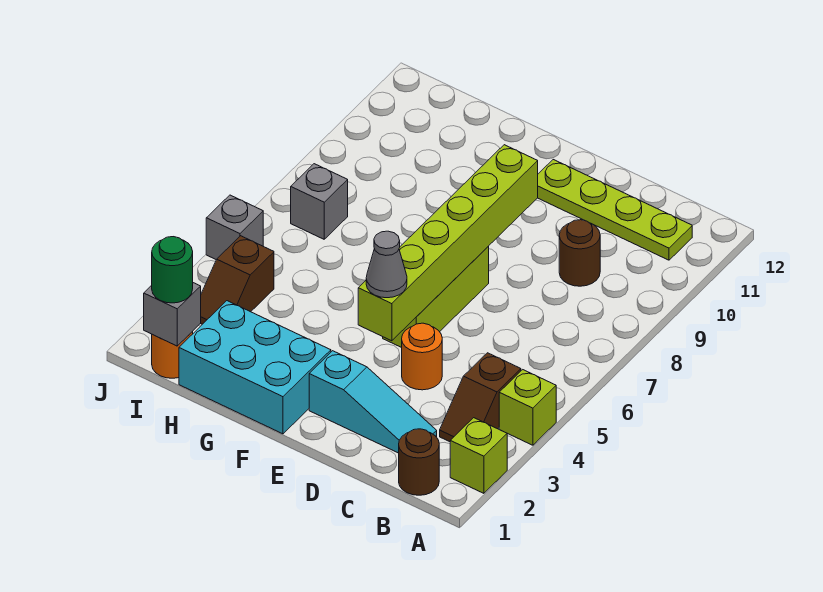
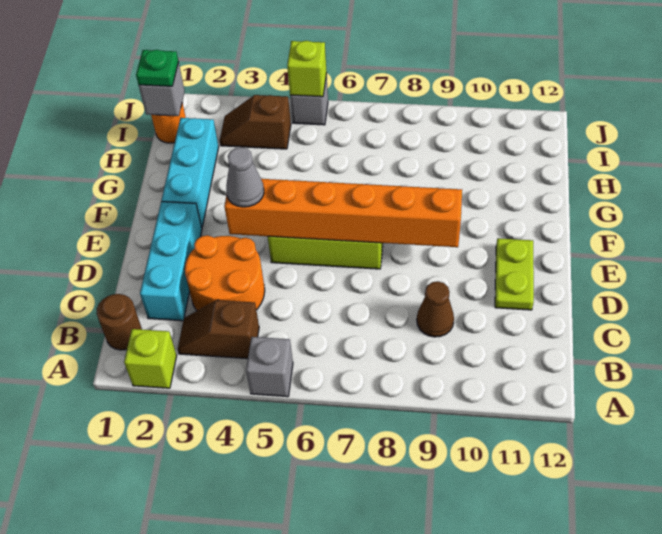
lime brick A4 level 1 -> lime brick J5 level 2
lime plate B11:E11 level 1 -> lime plate D11:E11 level 1
cyan slope C2:E2 level 1 top E -> cyan brick C2:E2 level 1
brown round brick C9 level 1 -> brown cone C9 level 1
orange round brick D4 level 1 -> orange round brick C3:D4 level 1
lime brick E4:E9 level 2 -> orange brick E4:E9 level 2
cyan brick F1:H2 level 1 -> cyan brick F2:H2 level 1
green round brick I1 level 3 -> green plate I1 level 3
grey brick I7 level 1 -> grey brick A5 level 1

